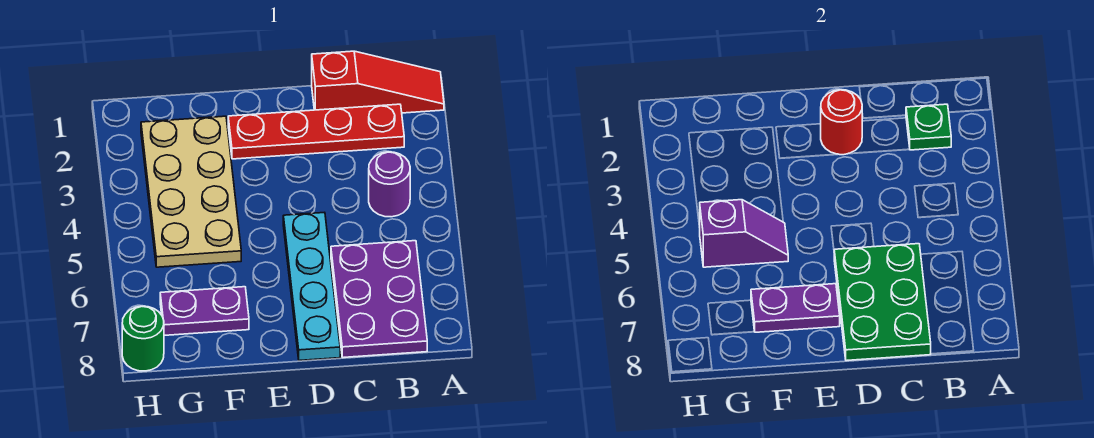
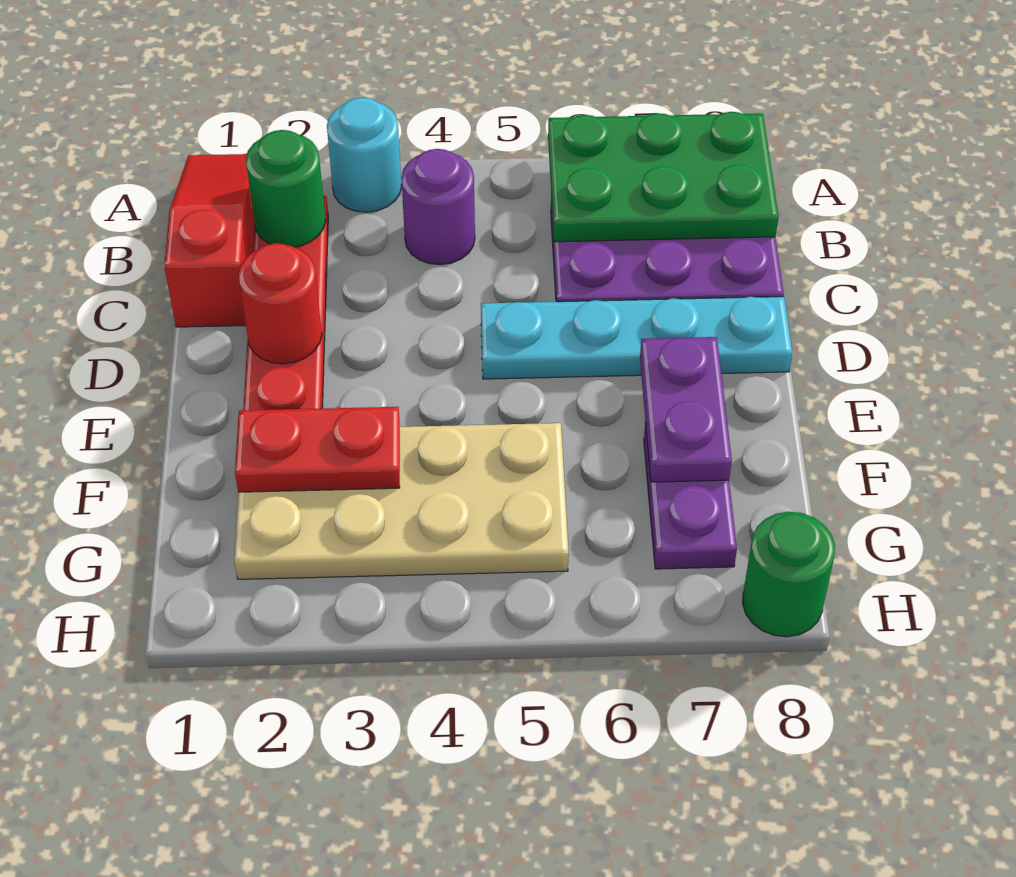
none -> cyan round brick A3 level 1
green plate B2 level 2 -> green round brick B2 level 2
green plate C6:D8 level 2 -> green plate A6:B8 level 2
none -> red plate F2:F3 level 2
purple slope F5:G5 level 2 top G -> none

